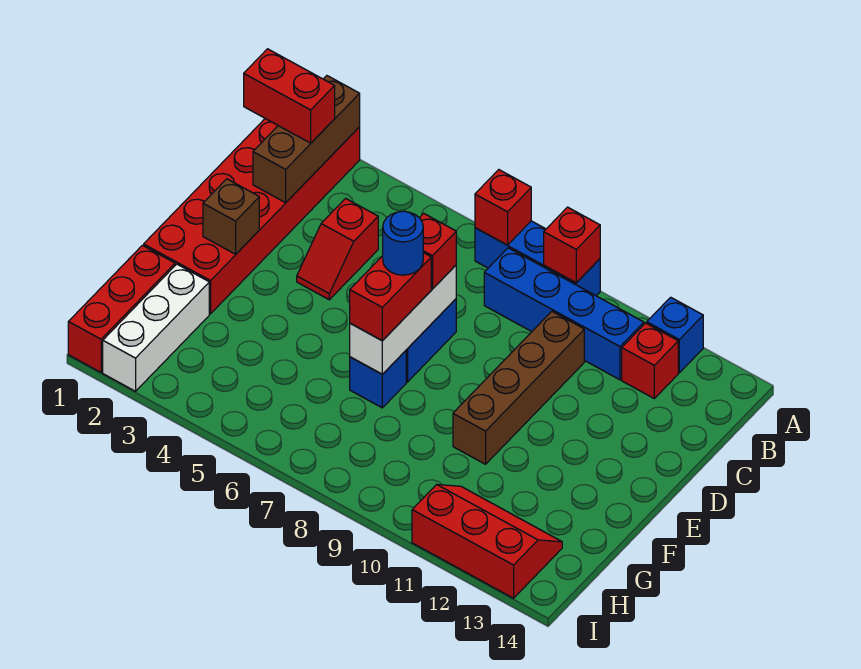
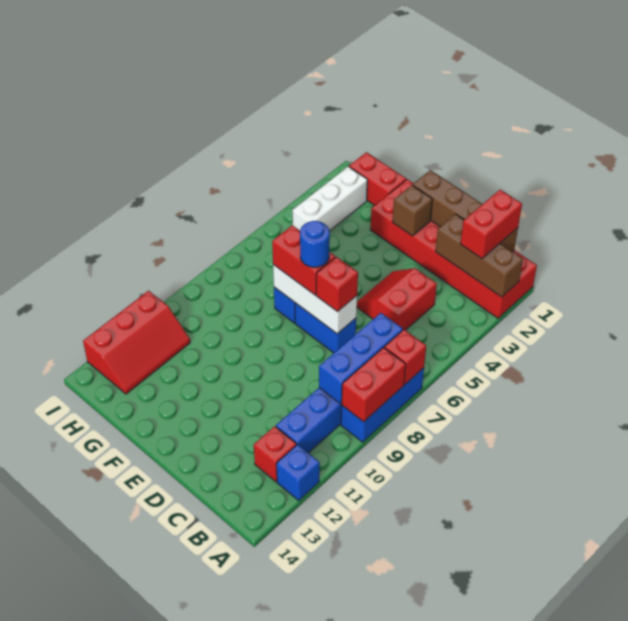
red brick A9 level 2 -> red brick A8:A9 level 2
none -> blue brick B7:B9 level 2
red slope C4:D4 level 1 top C -> red slope C4:D5 level 1 top C
brown brick C10:F10 level 1 -> brown brick B1:E1 level 2
red brick G1:I1 level 1 -> red brick G1:H1 level 1
white brick G2:I2 level 1 -> white brick H2:H4 level 1

